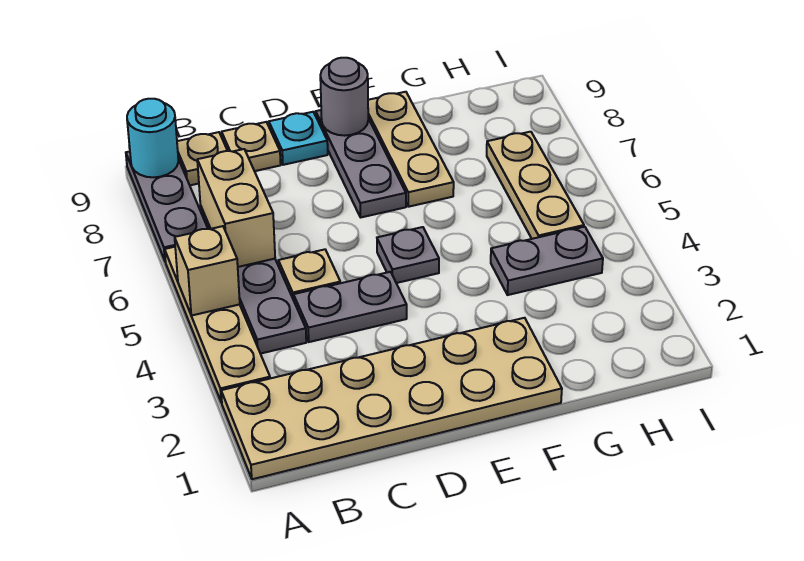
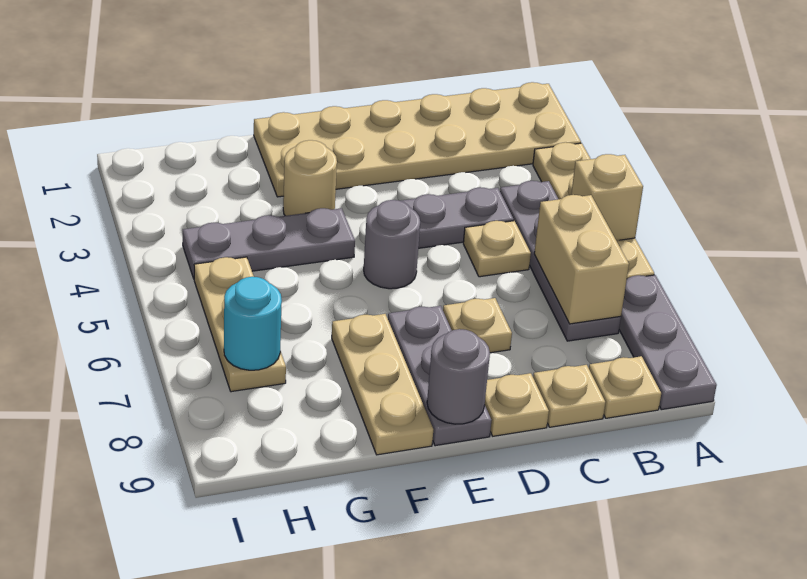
cyan round brick A9 level 2 -> cyan round brick H7 level 2
none -> tan plate D7 level 1
cyan plate D9 level 1 -> tan plate D9 level 1
grey plate E5 level 1 -> grey round brick E5 level 1
none -> tan round brick F3 level 1
grey plate G4:H4 level 1 -> grey plate F4:H4 level 1

